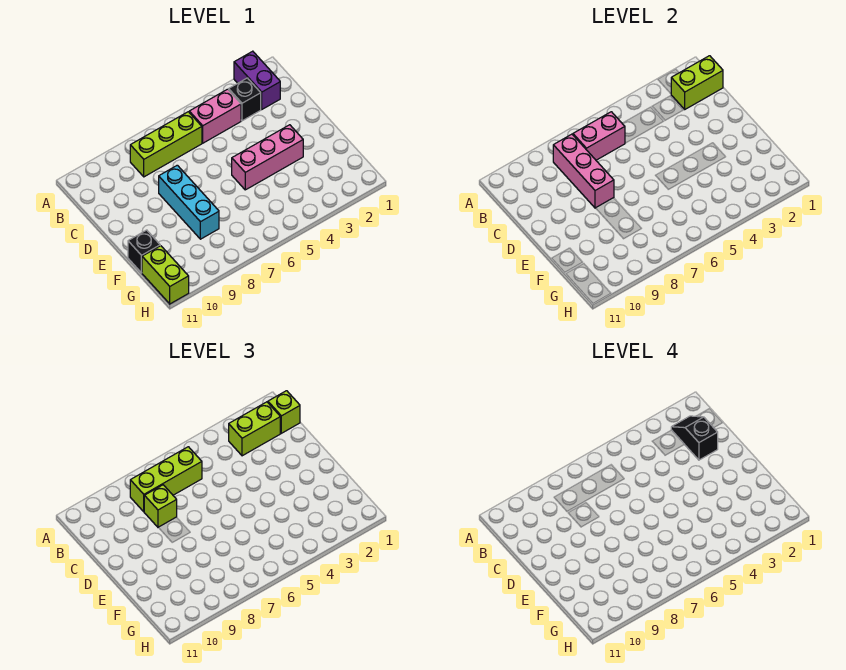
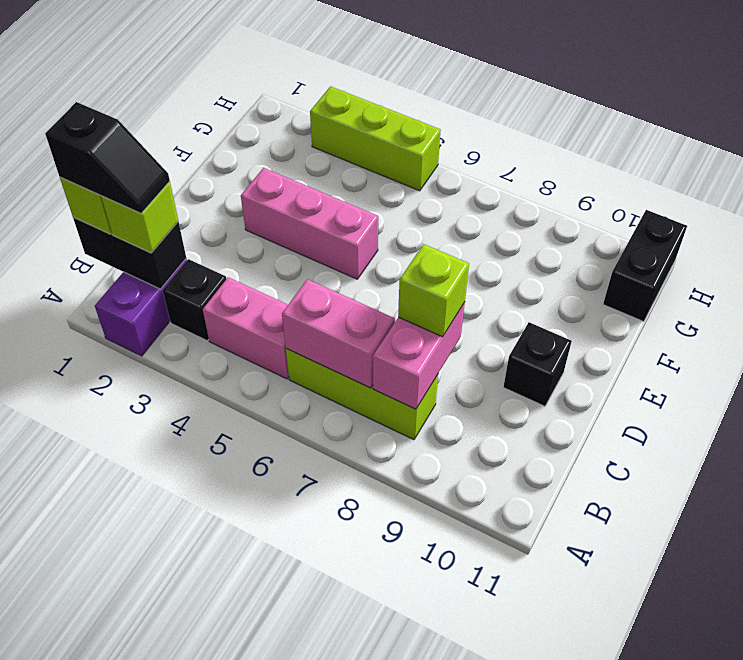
lime brick B1:B2 level 2 -> black brick B1:B2 level 2
lime brick B2:B3 level 3 -> lime brick B2 level 3
black slope B2:C2 level 4 top C -> black slope B1:B2 level 4 top 1
lime brick B6:B8 level 3 -> lime brick H3:H5 level 1
pink brick B8:D8 level 2 -> pink brick B8:C8 level 2
cyan brick D8:F8 level 1 -> none
black brick F11 level 1 -> black brick D10 level 1
lime brick G11:H11 level 1 -> black brick G11:H11 level 1

